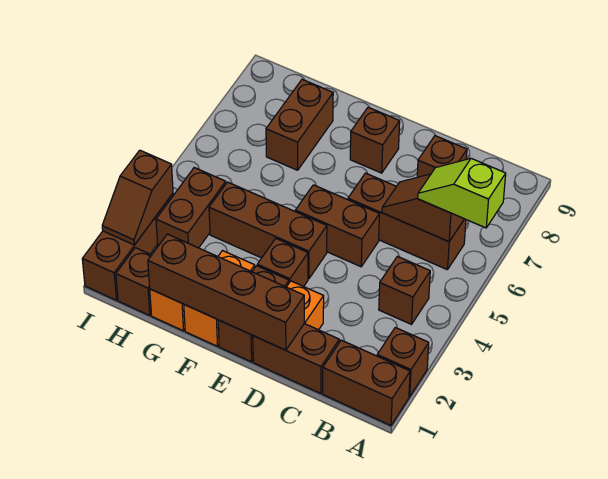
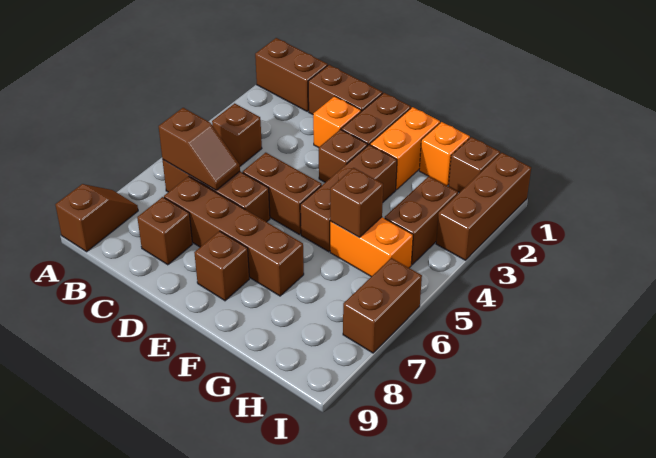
brown brick A2 level 1 -> brown brick G5 level 2
lime slope A6:B6 level 3 top A -> none
brown brick D1:G1 level 2 -> brown brick C7:F7 level 1
brown brick E4:G4 level 1 -> brown brick F3:F5 level 1
none -> orange brick G5:H5 level 1
brown brick G7:G8 level 1 -> brown brick I6:I7 level 1
brown slope I2:I3 level 2 top 3 -> brown slope A8:A9 level 1 top 9

